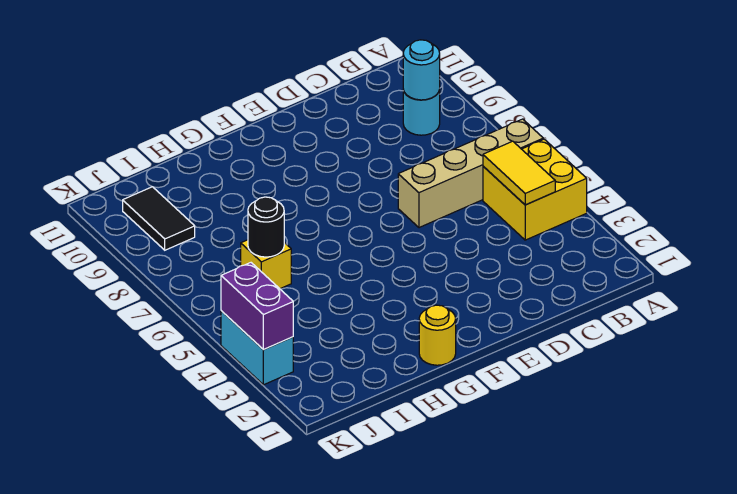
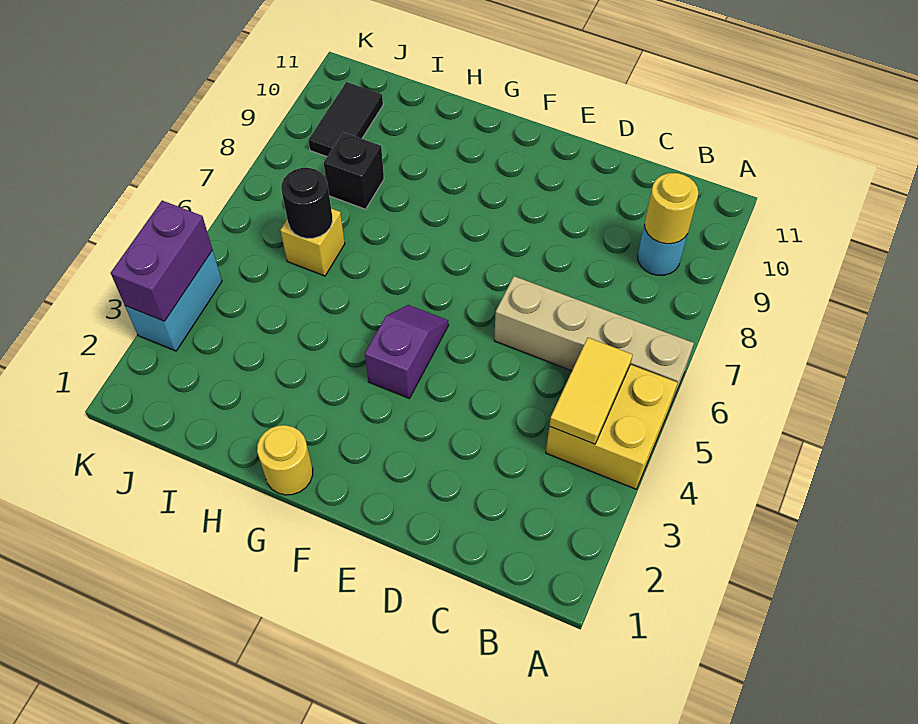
cyan round brick B9 level 2 -> yellow round brick B9 level 2
none -> purple slope F4:F5 level 1 top 4
none -> black brick I8 level 1

